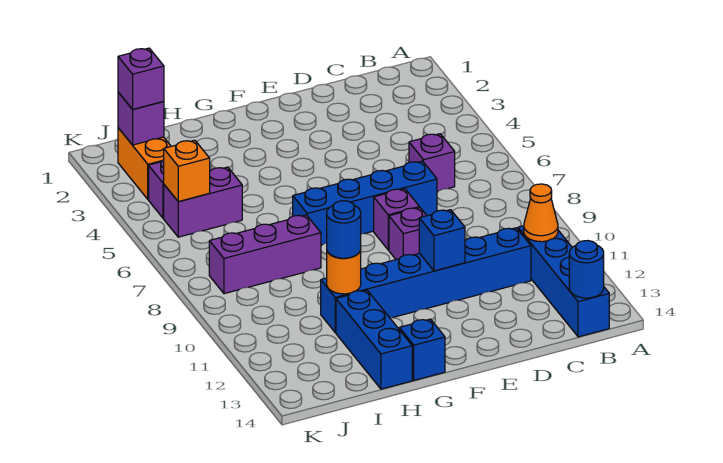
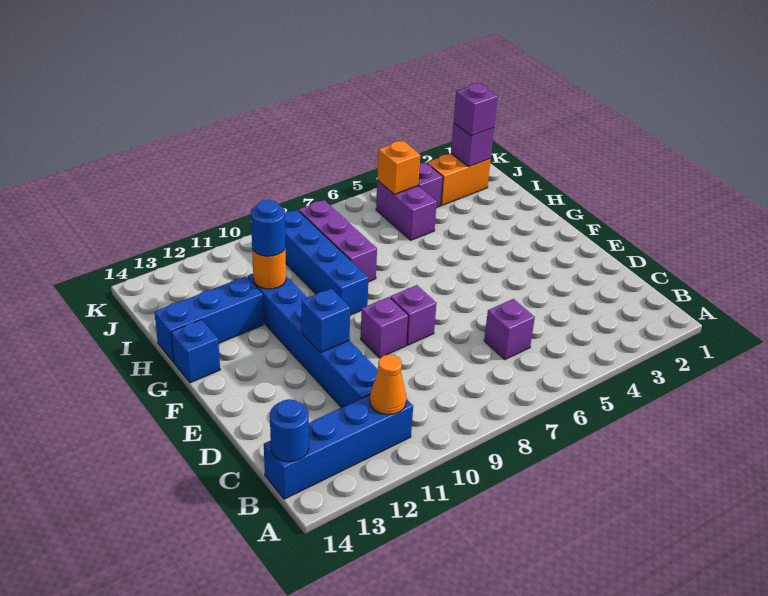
blue brick D7:G7 level 1 -> blue brick G9:J9 level 1

